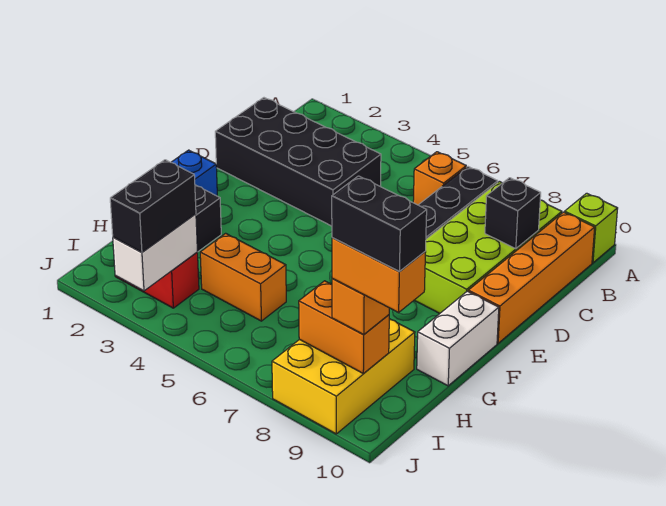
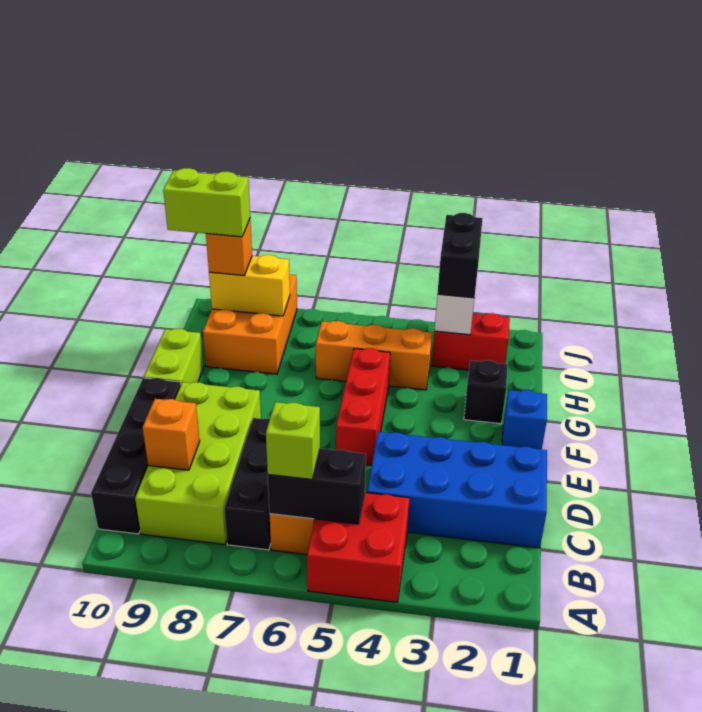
none -> red brick A4:B5 level 1
lime brick A10 level 1 -> lime brick B6 level 3
orange brick B10:E10 level 1 -> black brick B10:E10 level 1
black brick C1:D4 level 1 -> blue brick C1:D4 level 1
black brick C9 level 2 -> orange brick C9 level 2
none -> red brick E5:G5 level 1
white brick F10:G10 level 1 -> lime brick F10:G10 level 1
orange brick H4:H5 level 1 -> orange brick H4:H6 level 1
yellow brick H8:J9 level 1 -> orange brick H8:J9 level 1
orange brick I8:I9 level 2 -> yellow brick I8:I9 level 2
orange brick I9:I10 level 4 -> lime brick I9:I10 level 4
black brick I9:I10 level 5 -> black brick B5:B6 level 2

